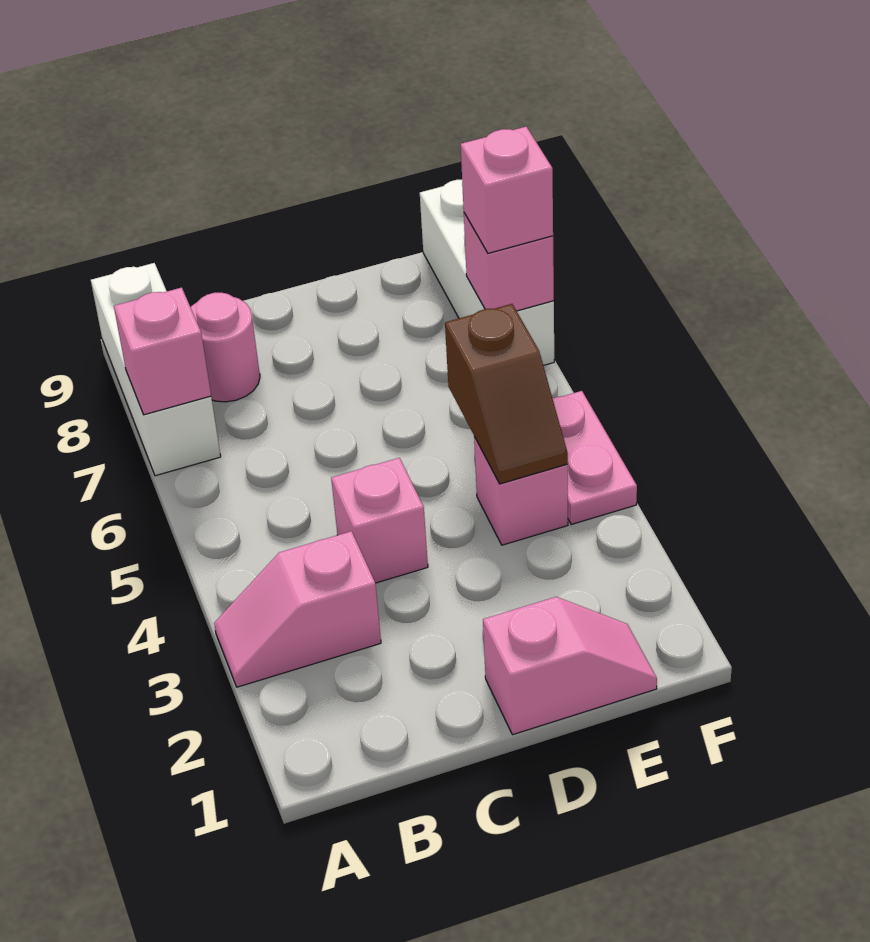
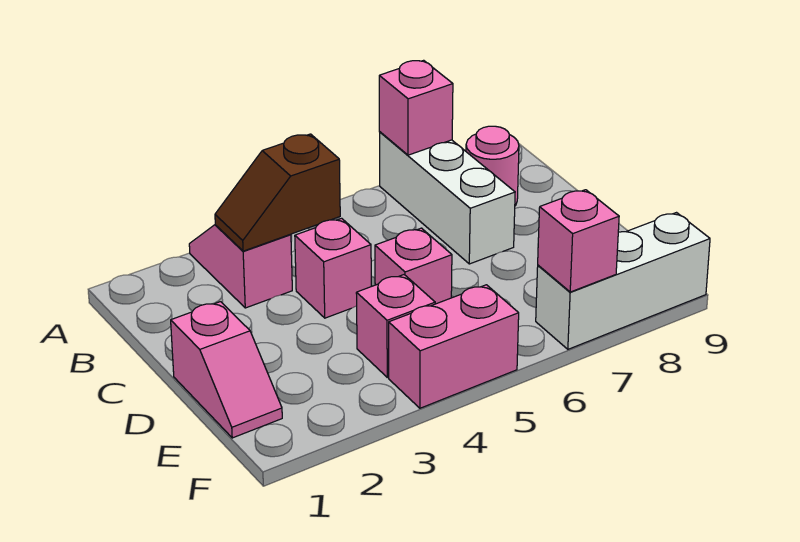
white brick A7:A9 level 1 -> white brick A7:C7 level 1
brown slope E4:E5 level 2 top 5 -> brown slope B3:B4 level 2 top 4
pink plate F4:F5 level 1 -> pink brick F4:F5 level 1
pink brick F7 level 3 -> pink brick D5 level 1

